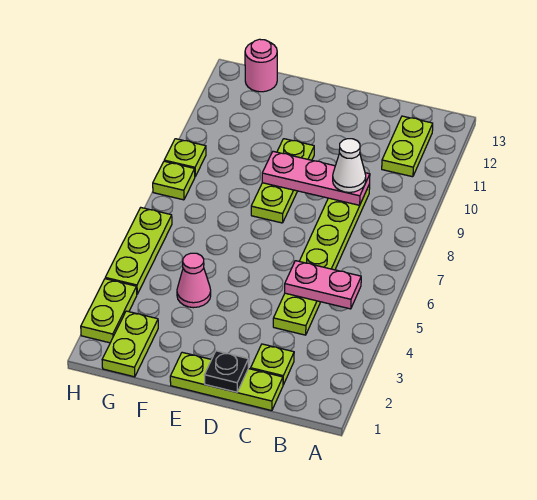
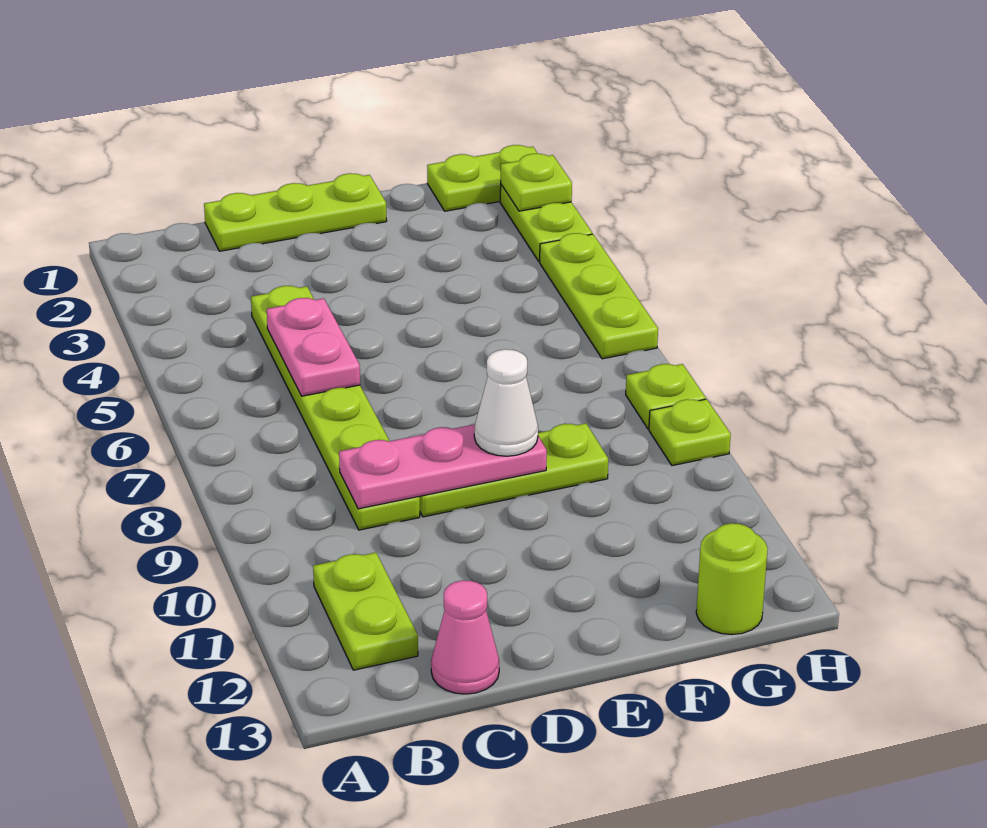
pink plate B5:C5 level 2 -> pink plate C5:C6 level 2
lime plate C2 level 1 -> lime plate H2 level 2
white cone C9 level 3 -> white cone E9 level 3
black plate D1 level 2 -> none
lime plate E8:E10 level 1 -> lime plate D9:F9 level 1
pink cone F4 level 1 -> pink cone C13 level 1
lime plate G1:G2 level 1 -> lime plate G1:H1 level 1
pink round brick G13 level 1 -> lime round brick G13 level 1

